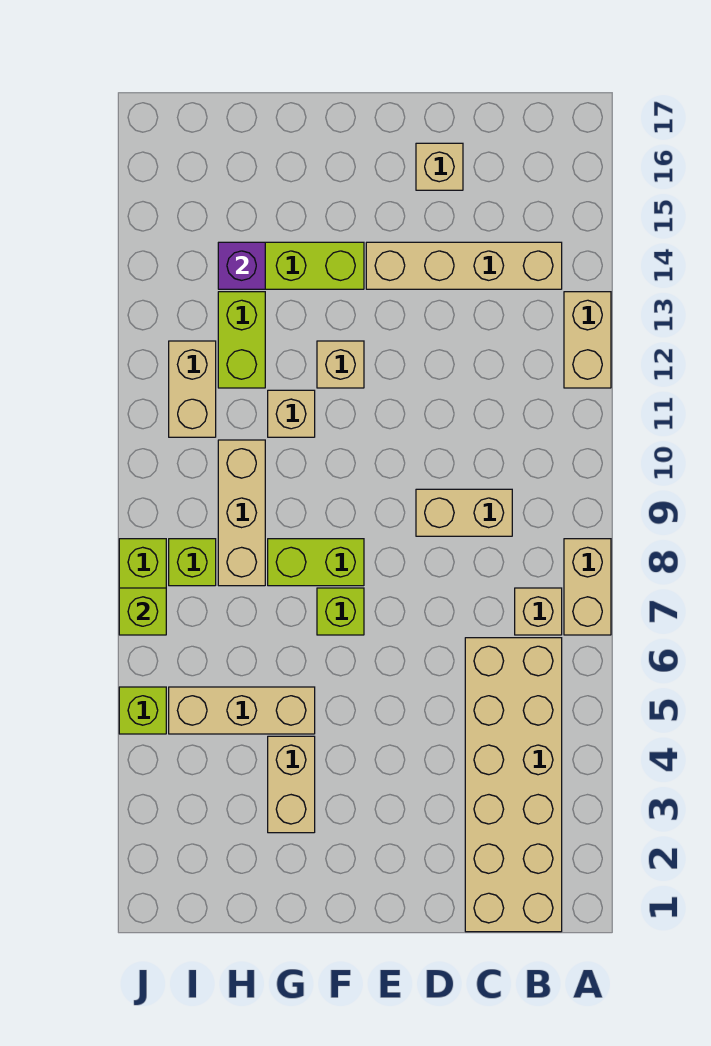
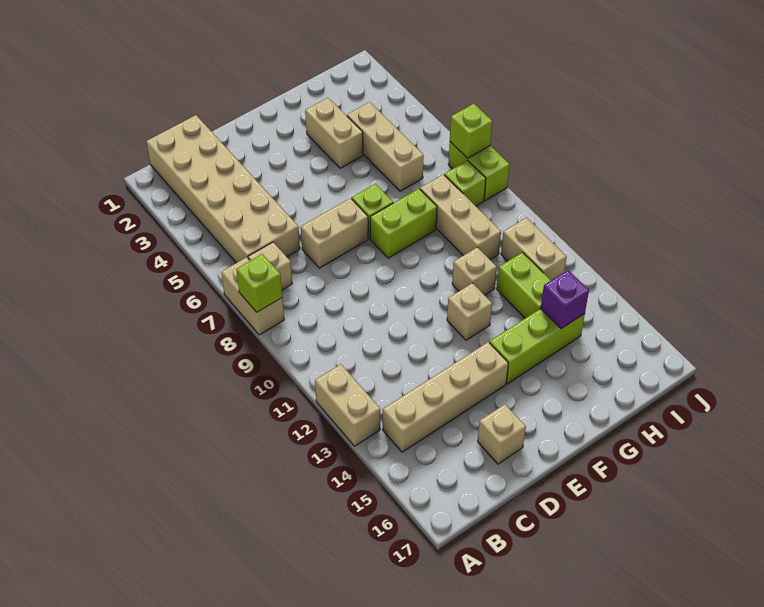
tan brick C9:D9 level 1 -> tan brick D7:E7 level 1
tan brick G5:I5 level 1 -> tan brick H4:H6 level 1
lime brick J5 level 1 -> lime brick A8 level 2

